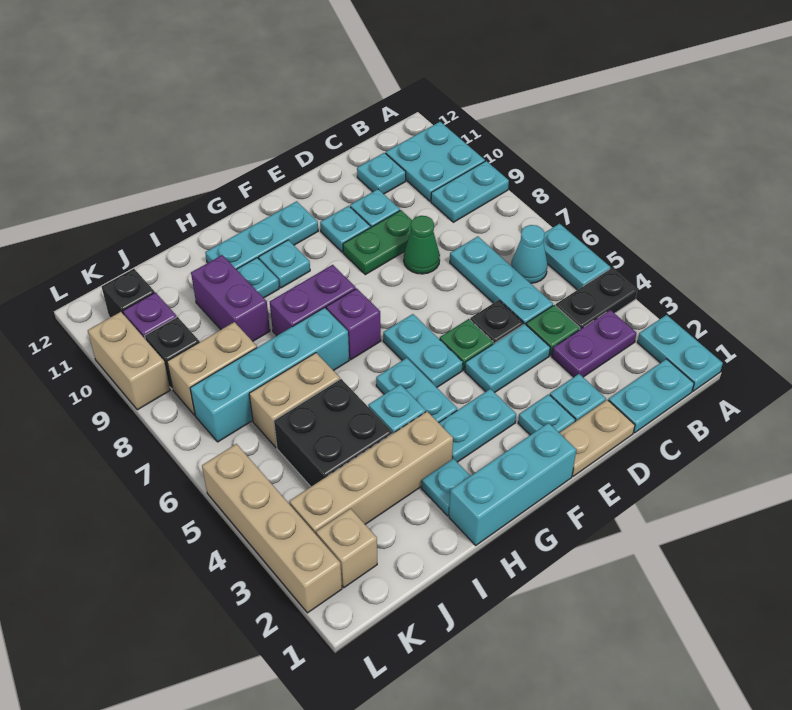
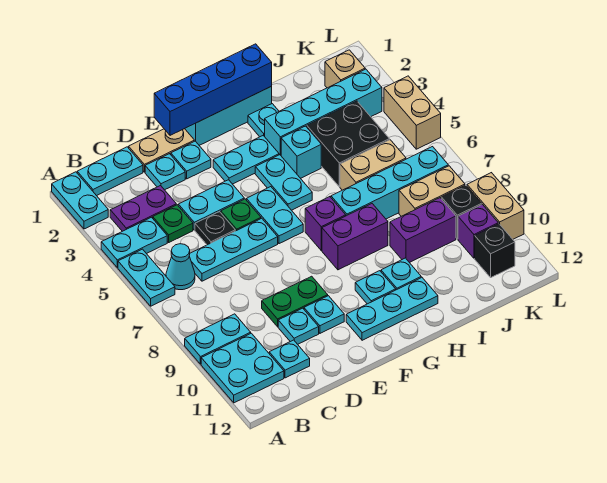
black plate A4:B4 level 1 -> cyan plate A4:B4 level 1
cyan plate C5:C7 level 1 -> cyan plate C6:E6 level 1
green cone D8 level 1 -> none
none -> blue brick E1:H1 level 2
tan brick H3:K3 level 1 -> cyan brick H3:K3 level 1
purple brick I9:I10 level 1 -> purple brick I9:J9 level 1
tan brick L2:L5 level 1 -> tan brick L4:L5 level 1

